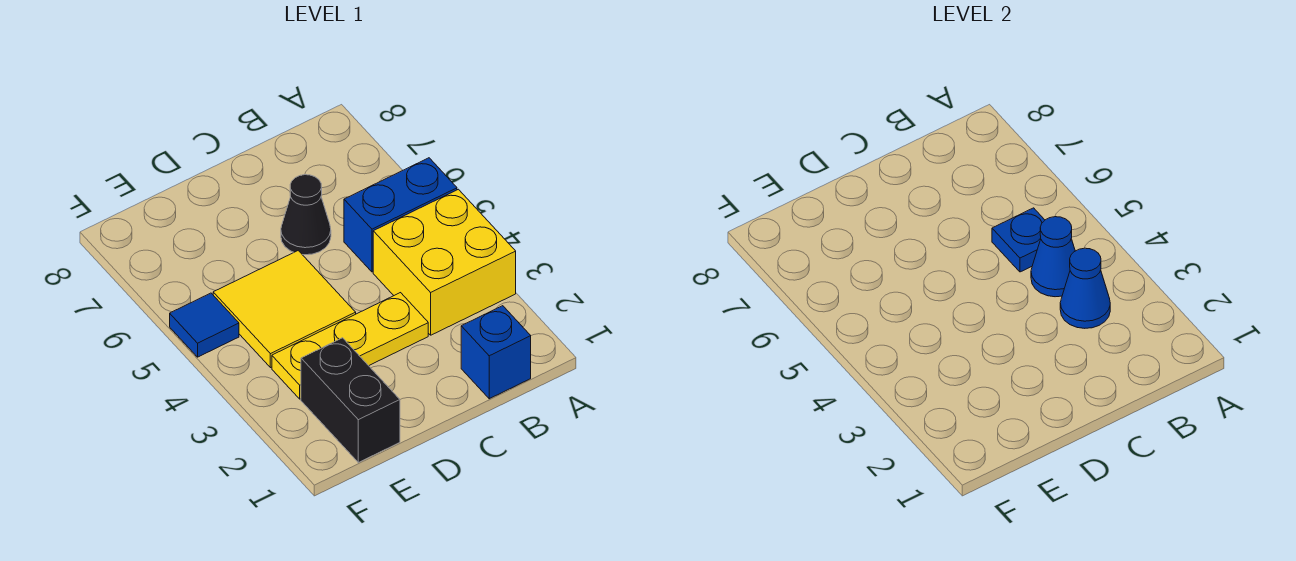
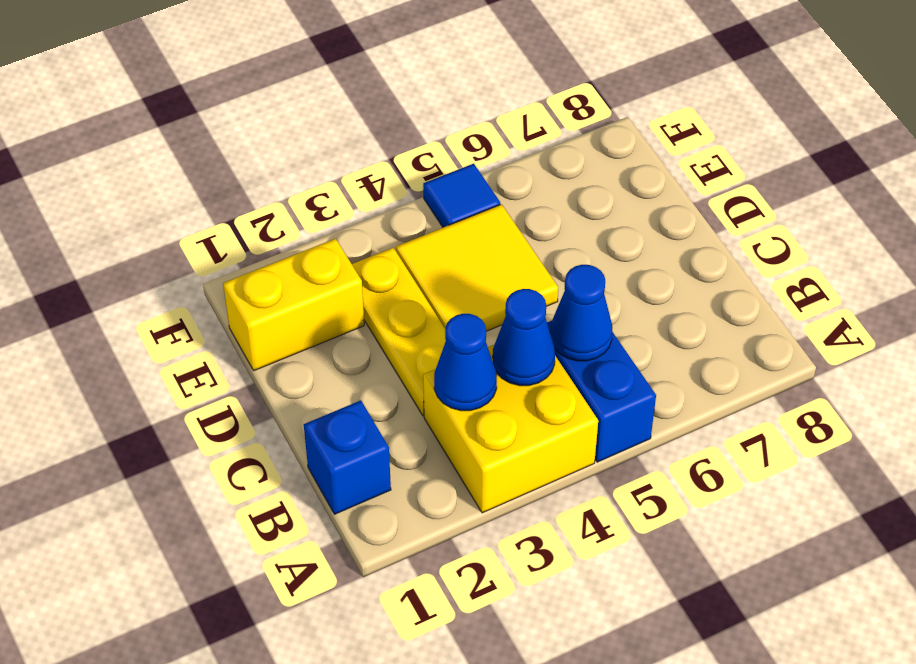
blue plate B5 level 2 -> blue cone B5 level 2
black cone C6 level 1 -> none
black brick E1:E2 level 1 -> yellow brick E1:E2 level 1

